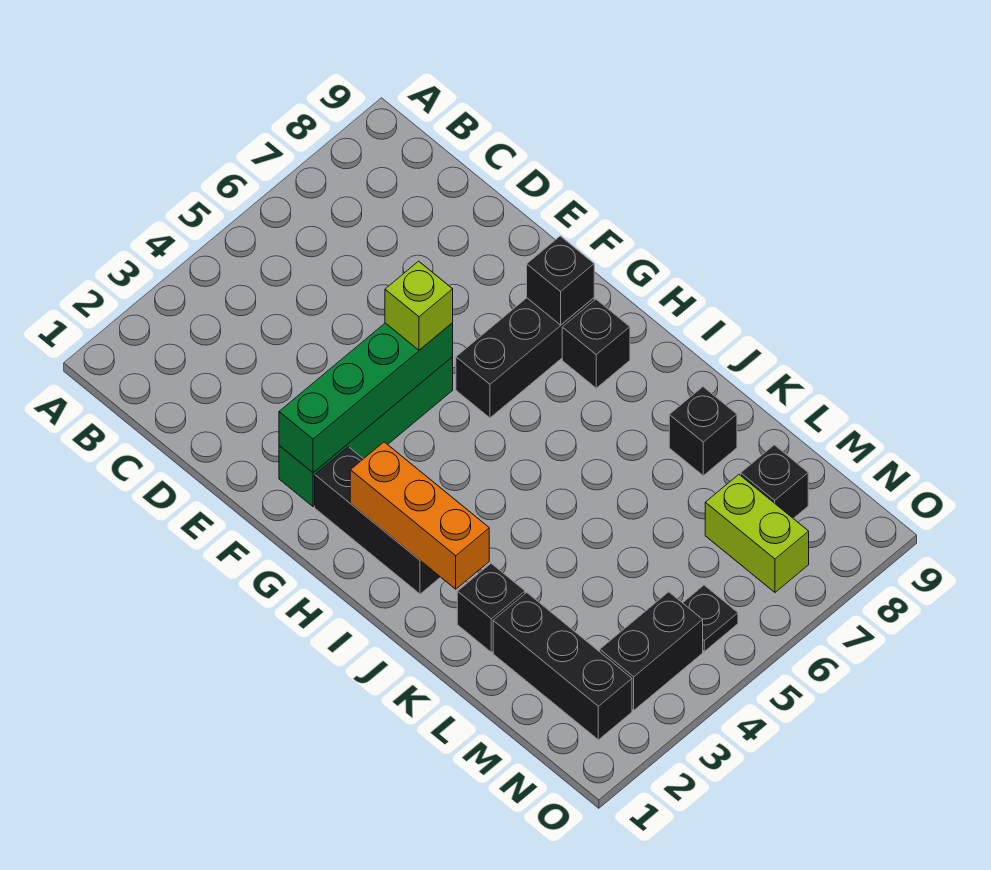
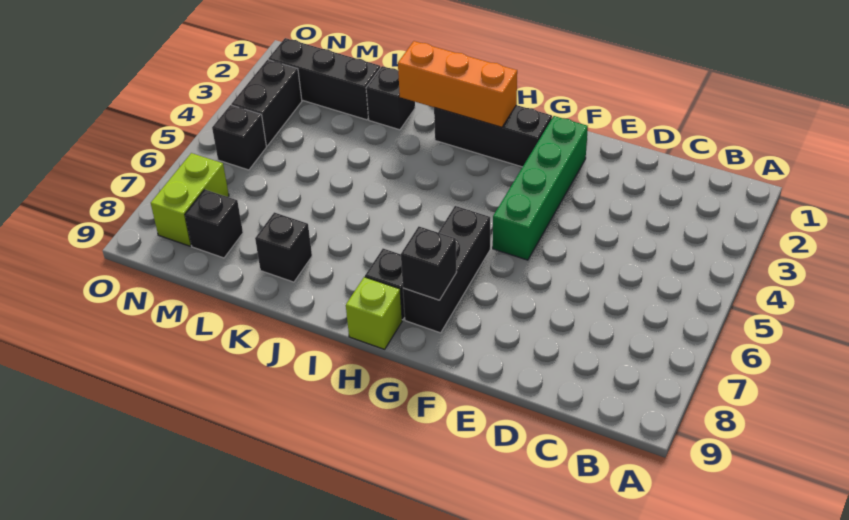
green brick F2:F5 level 2 -> none
lime brick F5 level 3 -> lime brick H9 level 1
lime brick M7:N7 level 1 -> lime brick N7:N8 level 1
black plate N5 level 1 -> black brick N5 level 1

